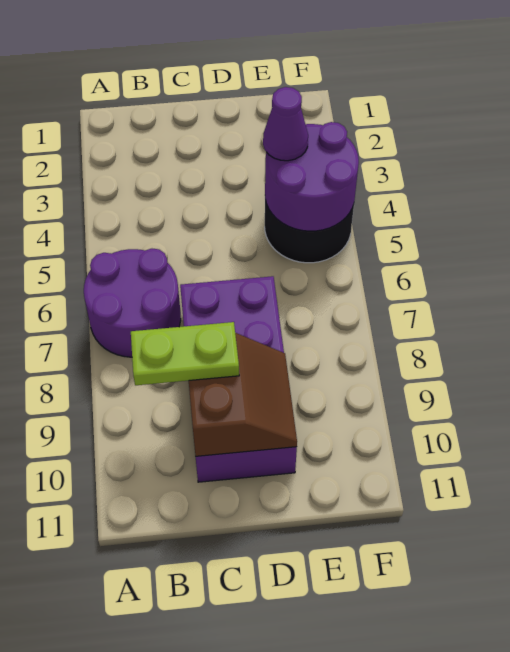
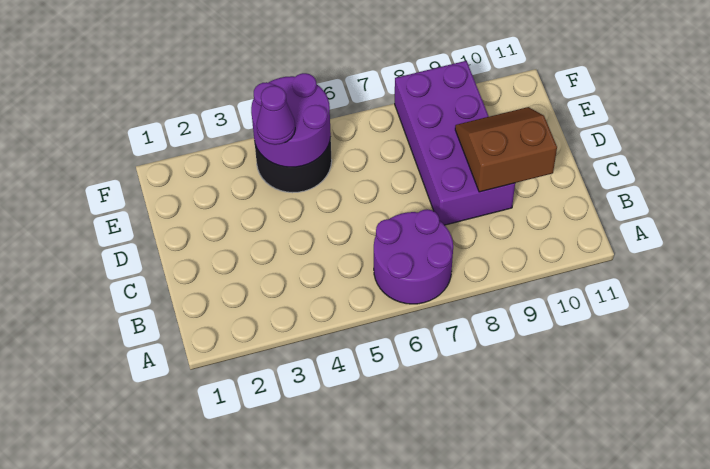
lime plate B9:C9 level 3 -> none
purple brick C7:D10 level 1 -> purple brick C8:F9 level 1

